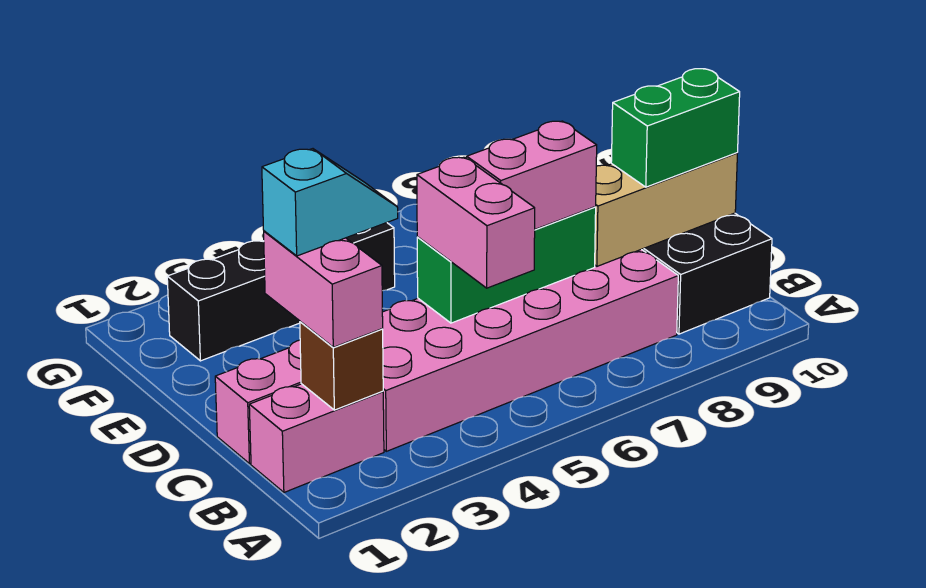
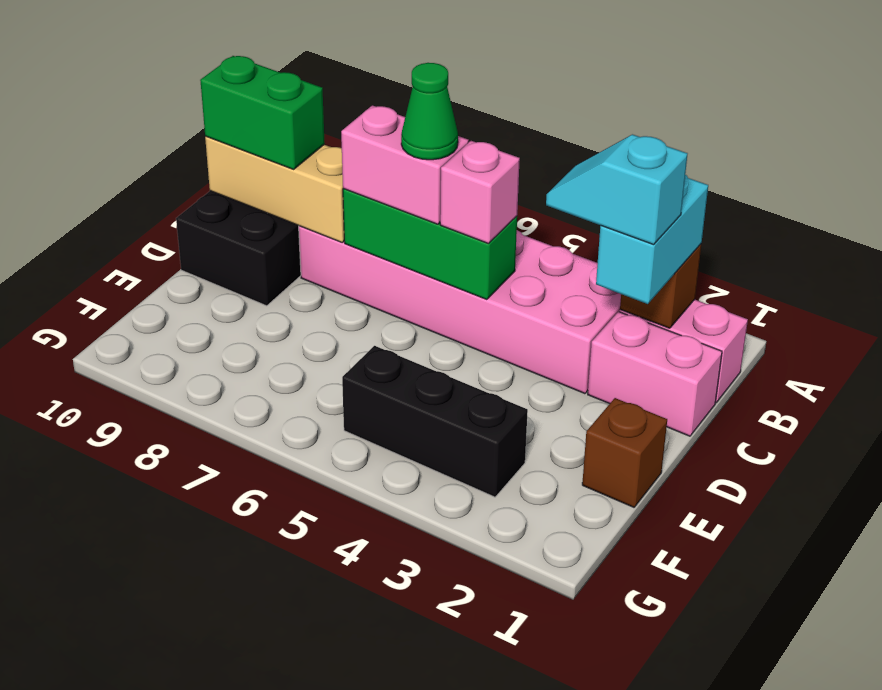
pink brick B2:C2 level 3 -> cyan brick B2:C2 level 3
pink brick B5:C5 level 3 -> pink brick C5 level 3
none -> green cone C6 level 4
none -> brown brick E1 level 1
black brick F2:F5 level 1 -> black brick F3:F5 level 1

